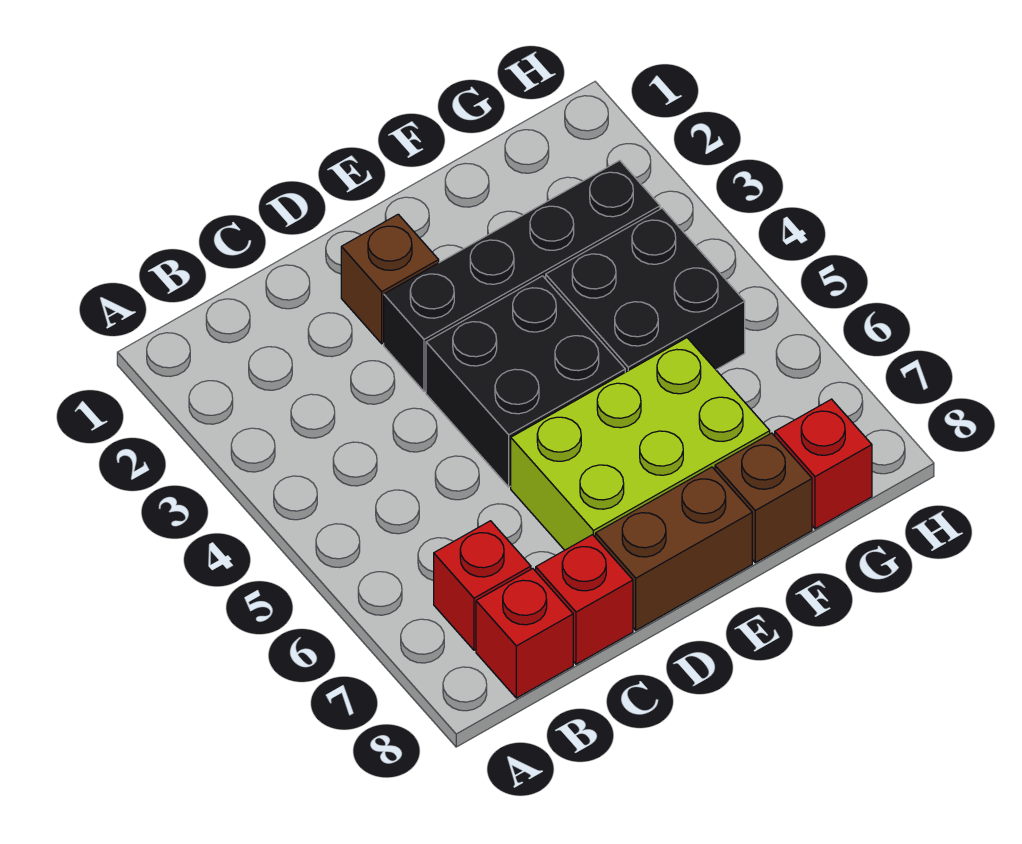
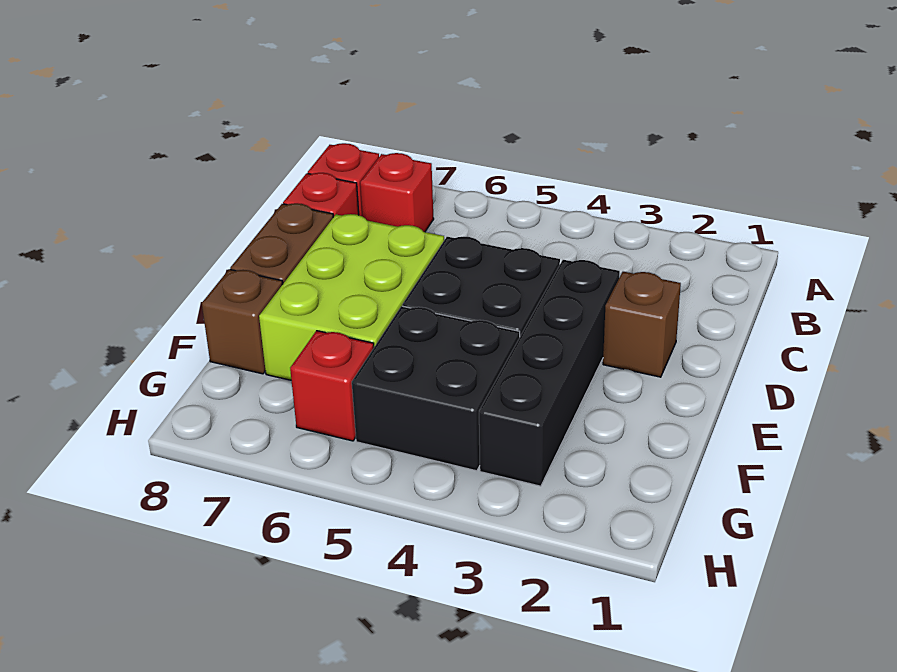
red brick G8 level 1 -> red brick G6 level 1

